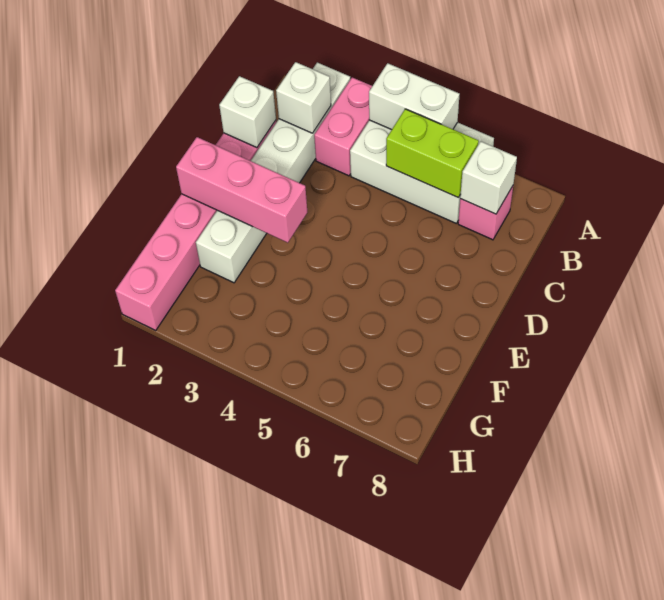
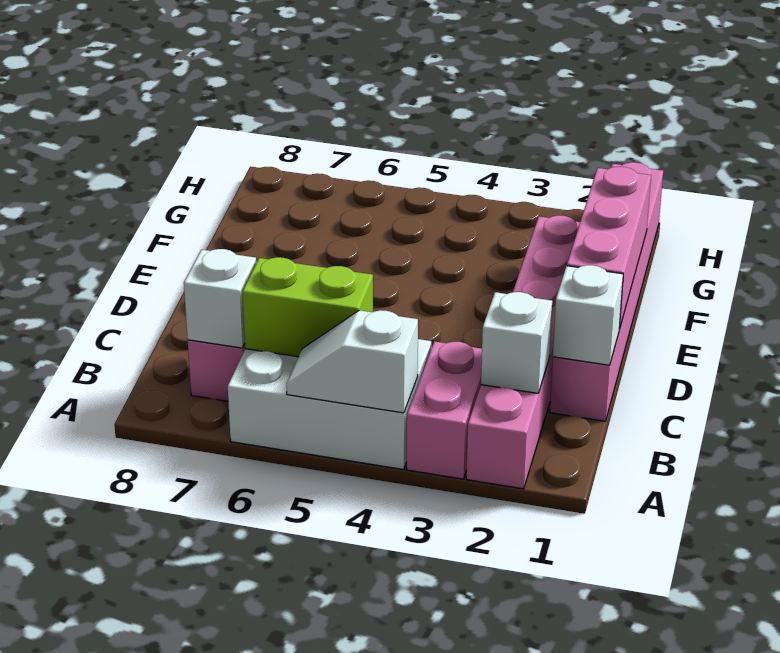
white brick A2:F2 level 1 -> pink brick A2:F2 level 1
white brick A4:A5 level 2 -> white slope A4:A5 level 2 top 4
pink brick E1:E3 level 2 -> pink brick D1:F1 level 2

